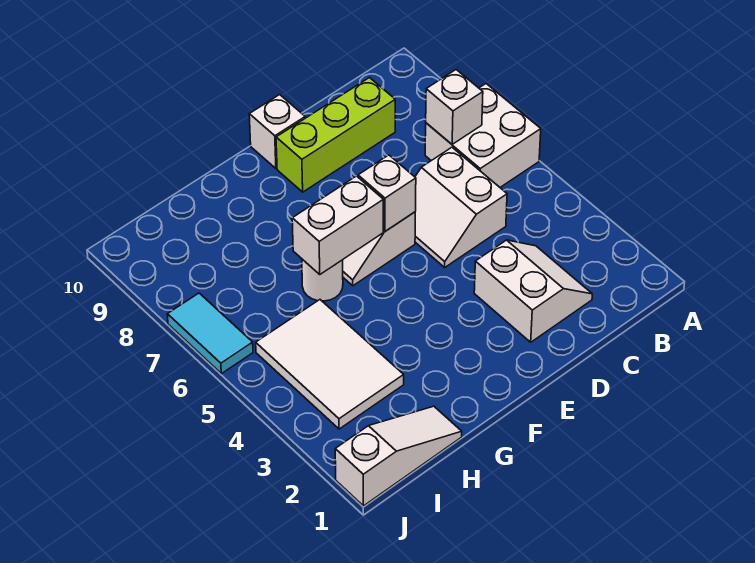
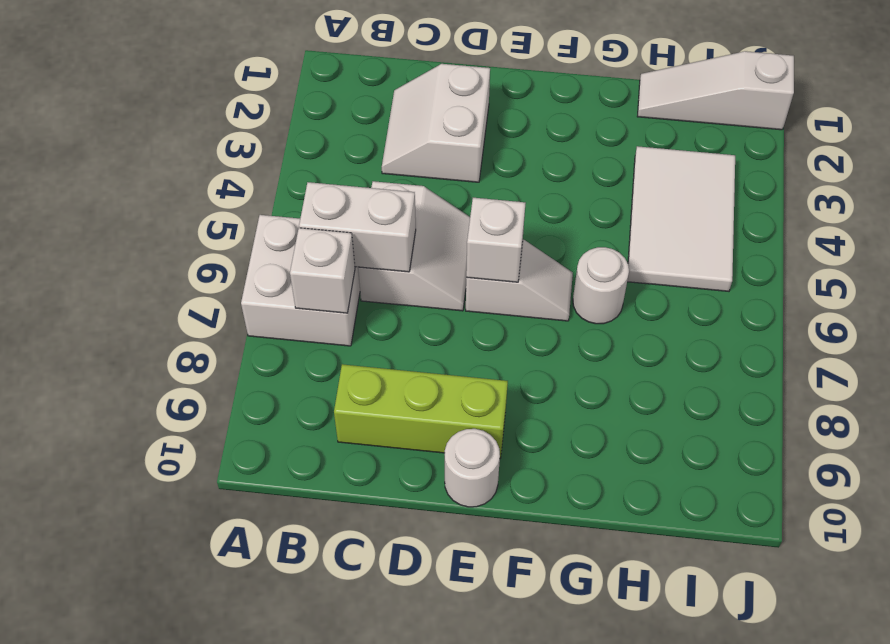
white brick E10 level 1 -> white round brick E10 level 1
white brick F6:G6 level 2 -> white brick B6:C6 level 2
cyan tile J6:J7 level 1 -> none

